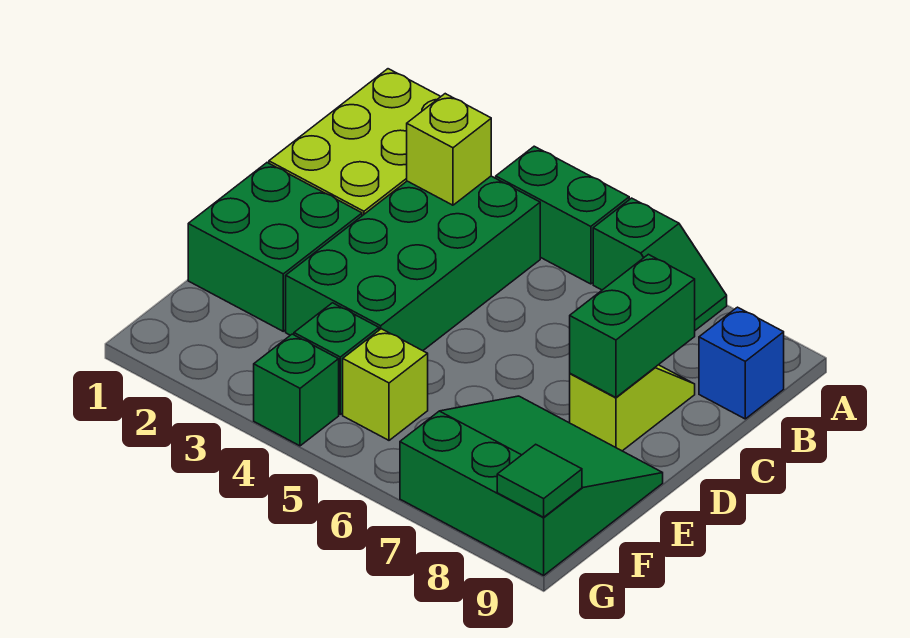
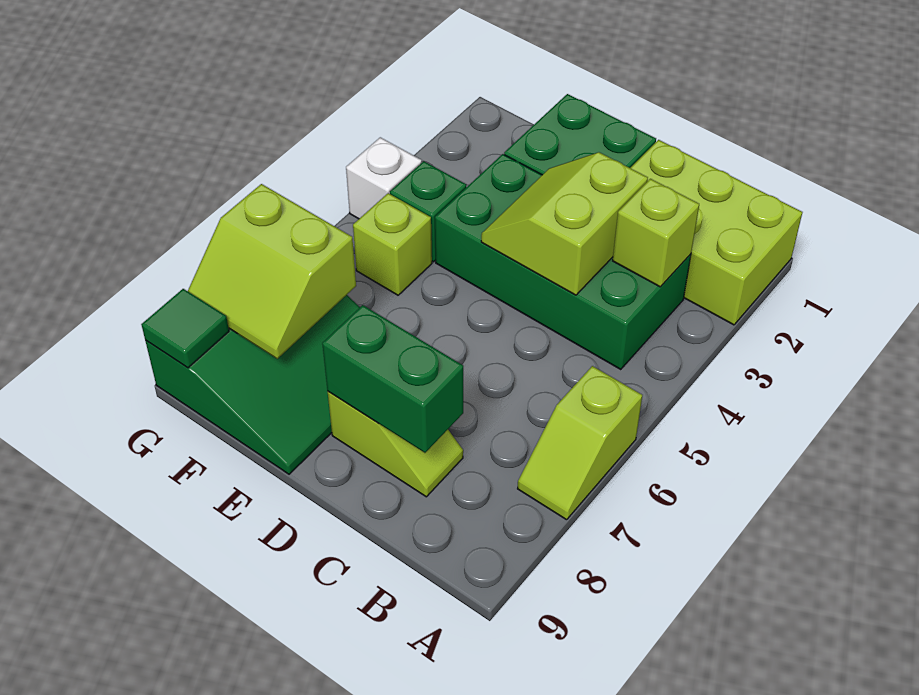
green brick A4:A5 level 1 -> none
green slope A6:A7 level 1 top 6 -> lime slope A6:A7 level 1 top 6
blue brick B9 level 1 -> none
none -> lime slope C3:D4 level 2 top C
none -> lime slope F7:G8 level 2 top 7
green brick G4 level 1 -> white brick G4 level 1

